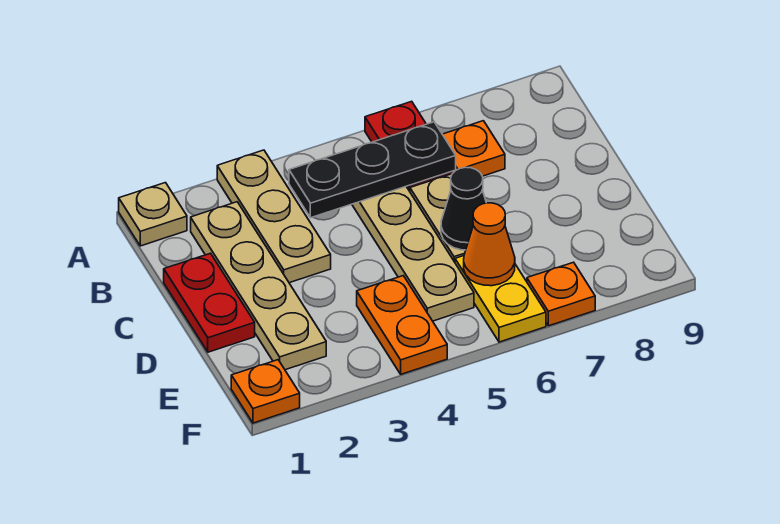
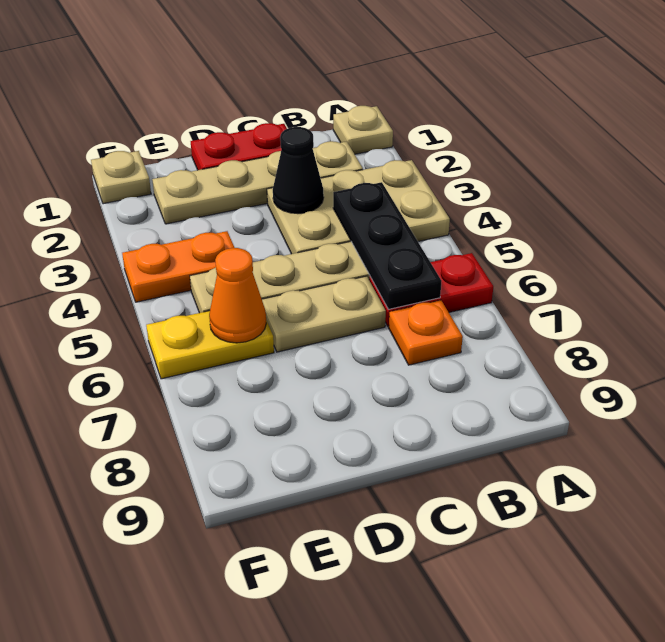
tan plate A3:C3 level 1 -> tan plate A3:C4 level 1
black cone D6 level 2 -> black cone C3 level 2
orange plate F1 level 1 -> tan plate F1 level 1
orange plate F7 level 1 -> none

